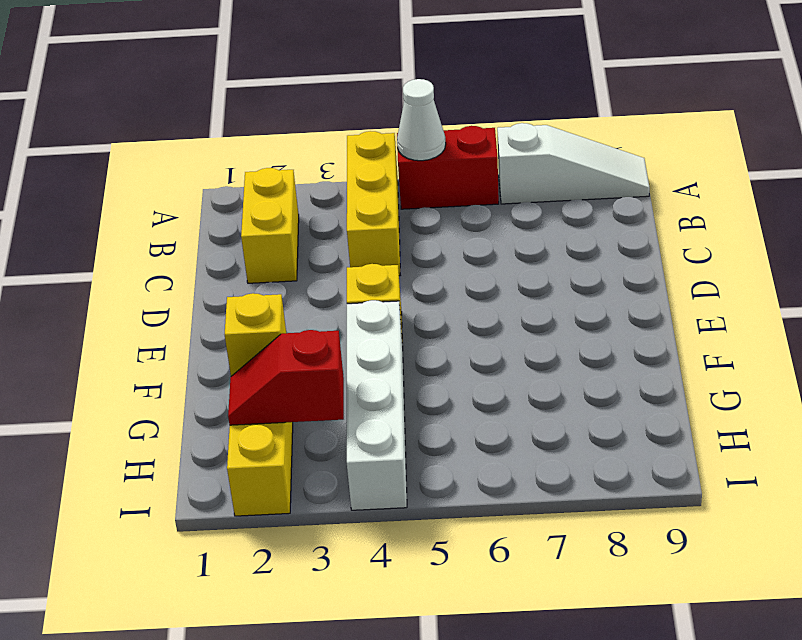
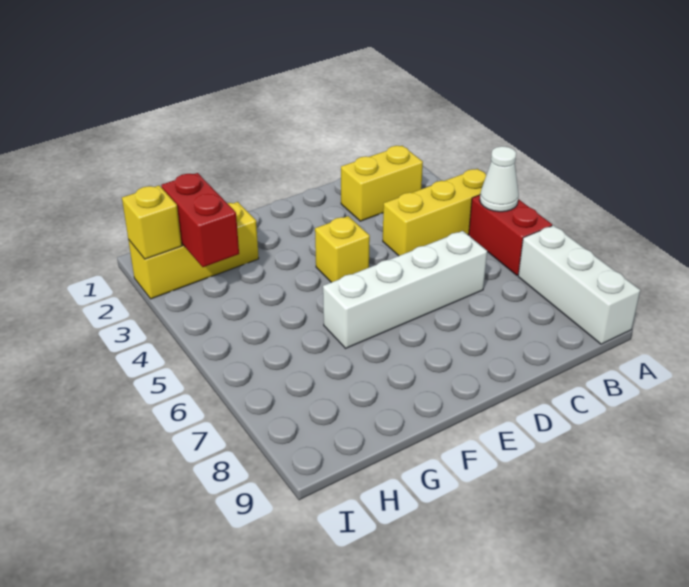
white slope A7:A9 level 1 top 7 -> white brick A7:A9 level 1
white brick F4:I4 level 1 -> white brick C6:F6 level 1
yellow brick G2 level 2 -> yellow brick I2 level 2
red slope H2:H3 level 2 top 3 -> red brick H2:H3 level 2

